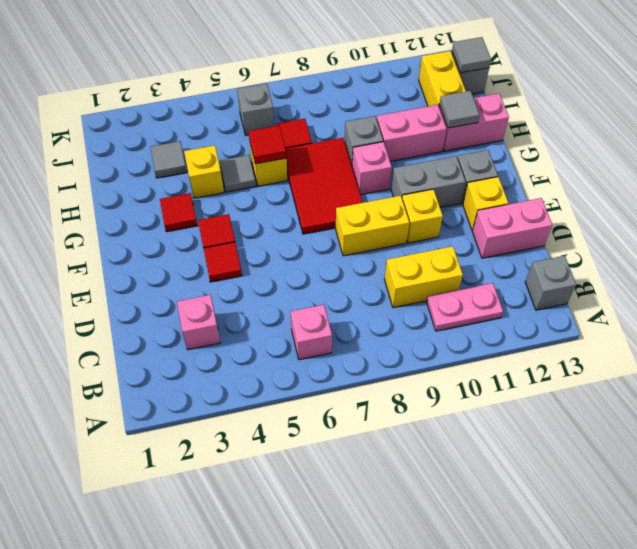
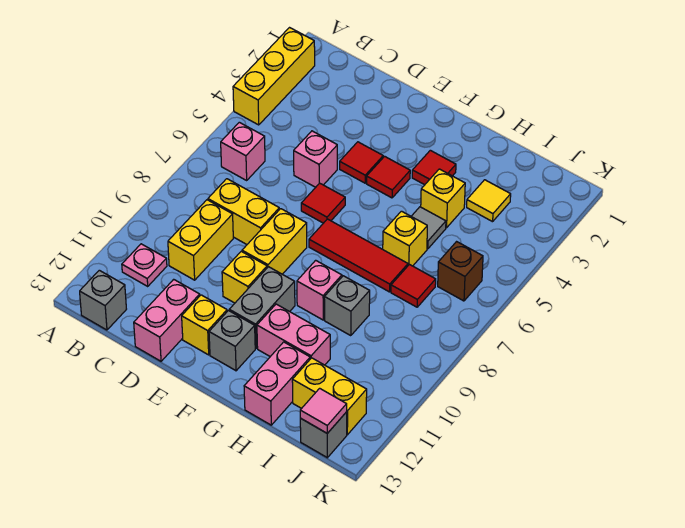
none -> yellow brick A2:A4 level 1
pink plate B10:B11 level 1 -> pink plate B11 level 1
pink brick C3 level 1 -> pink brick D5 level 1
none -> yellow brick C8:D8 level 1
red tile F7:H8 level 1 -> red tile F7:H7 level 1
red tile H6 level 2 -> red tile E6 level 1
pink brick H10:H11 level 1 -> pink brick G11:H11 level 1
grey tile H12 level 2 -> none
grey tile I3 level 1 -> yellow tile I3 level 1
grey brick J6 level 1 -> brown brick J6 level 1
grey tile J13 level 2 -> pink tile J13 level 2

